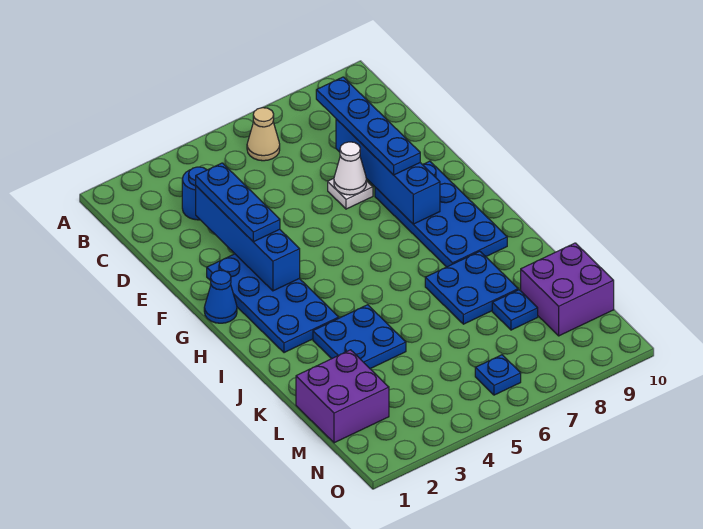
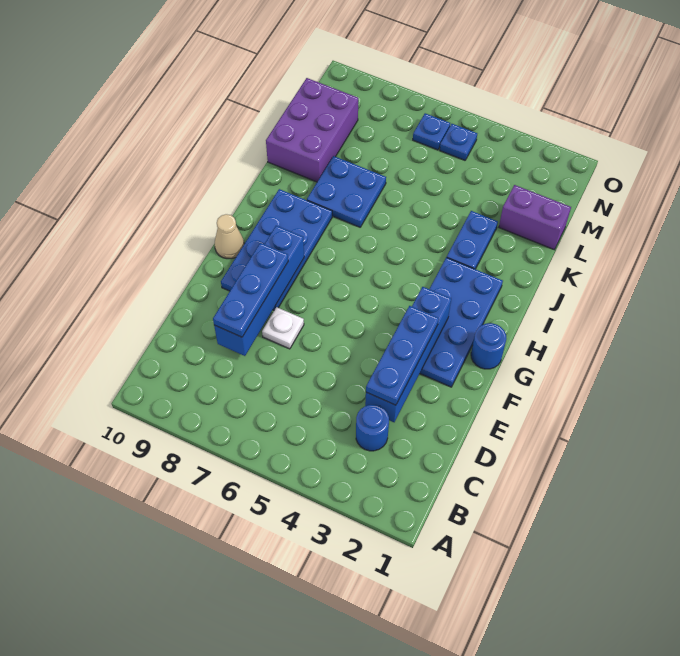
tan cone B6 level 1 -> tan cone G10 level 1
blue plate C8:F8 level 3 -> blue plate D8:F8 level 3
white cone E7 level 2 -> none
blue cone G1 level 1 -> blue round brick G1 level 1
blue plate J3:K4 level 1 -> blue plate J3:K3 level 1
purple brick L1:M2 level 1 -> purple brick L1:L2 level 1
blue plate L8 level 1 -> blue plate N5 level 1
purple brick L9:M10 level 1 -> purple brick K9:M10 level 1

